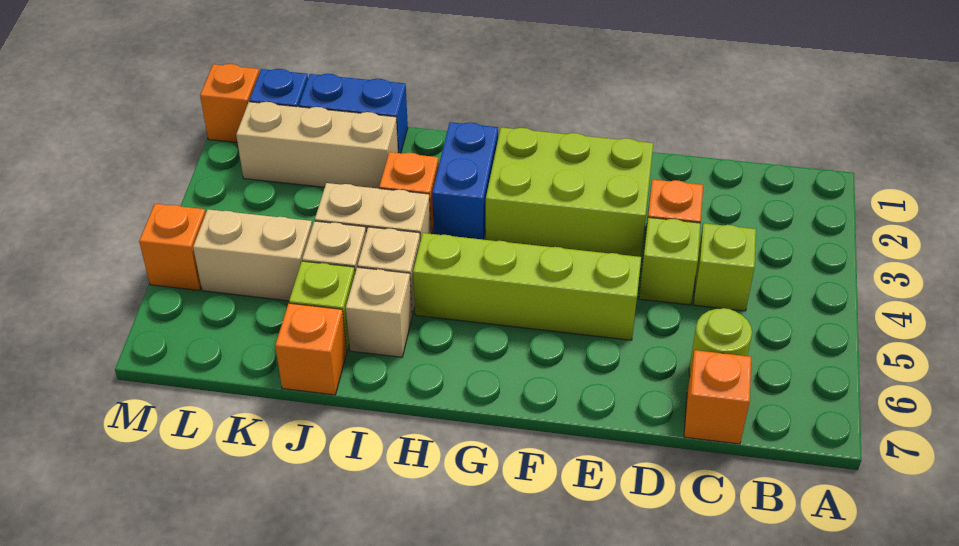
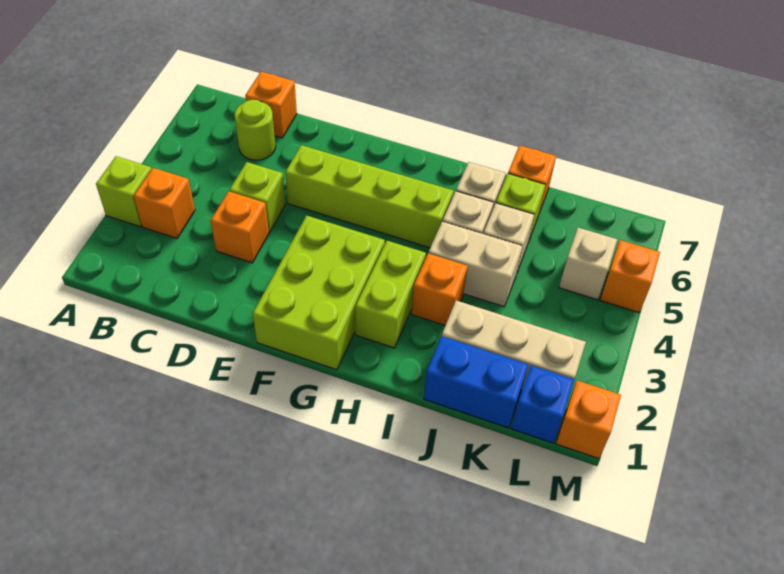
none -> orange brick B3 level 1
lime brick C4 level 1 -> lime brick A3 level 1
lime brick E2:G3 level 1 -> lime brick F1:G3 level 1
blue brick H2:H3 level 1 -> lime brick H2:H3 level 1
tan brick K5:L5 level 1 -> tan brick L5 level 1

